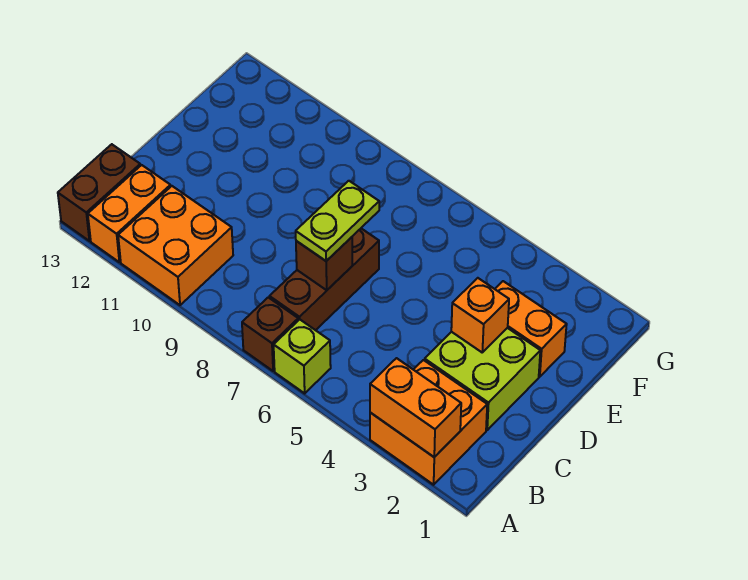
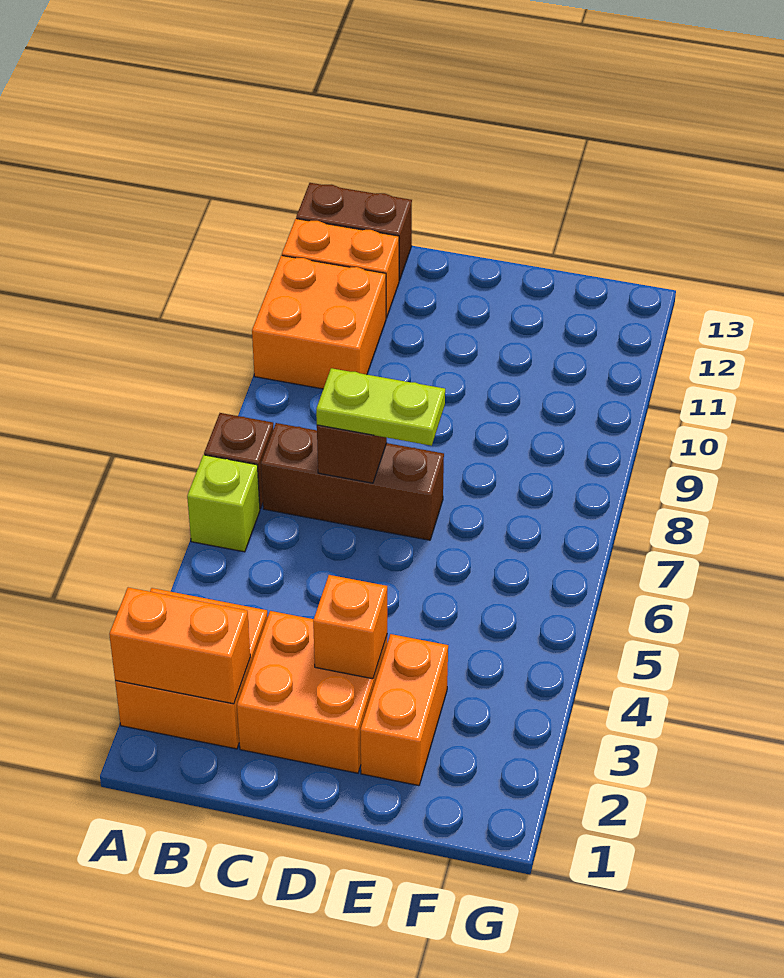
orange brick A2:A3 level 2 -> orange brick A2:B2 level 2
lime brick C2:D3 level 1 -> orange brick C2:D3 level 1

